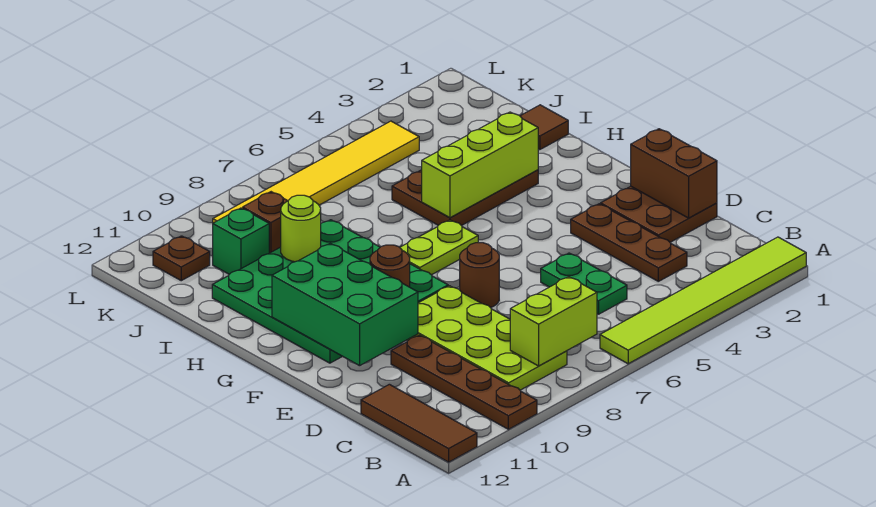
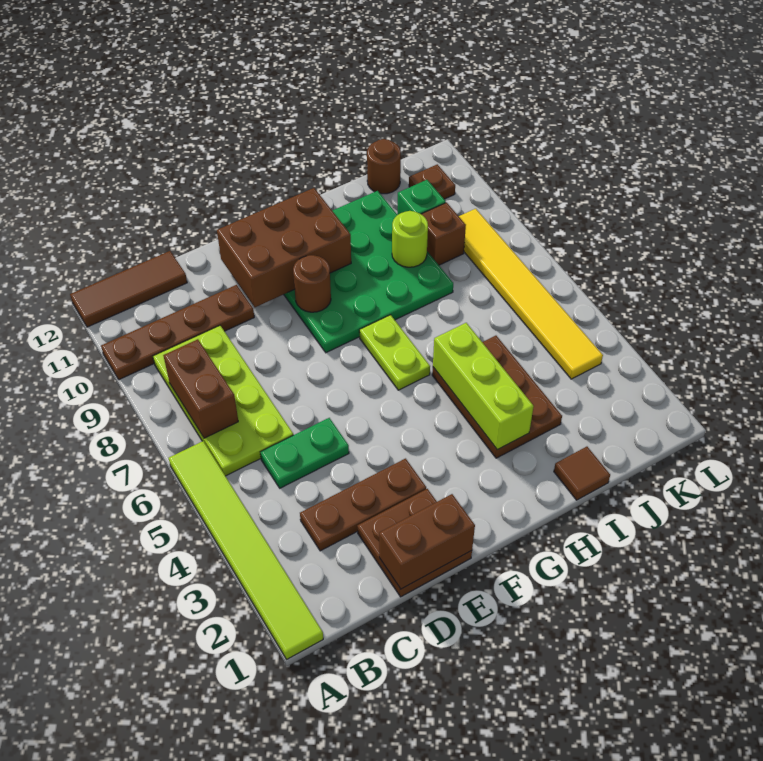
lime brick B7:B8 level 2 -> brown brick B7:B8 level 2
lime plate B8:E9 level 1 -> lime plate B6:C9 level 1
brown round brick E7 level 1 -> brown round brick J12 level 1
green brick E10:G11 level 2 -> brown brick E10:G11 level 2

